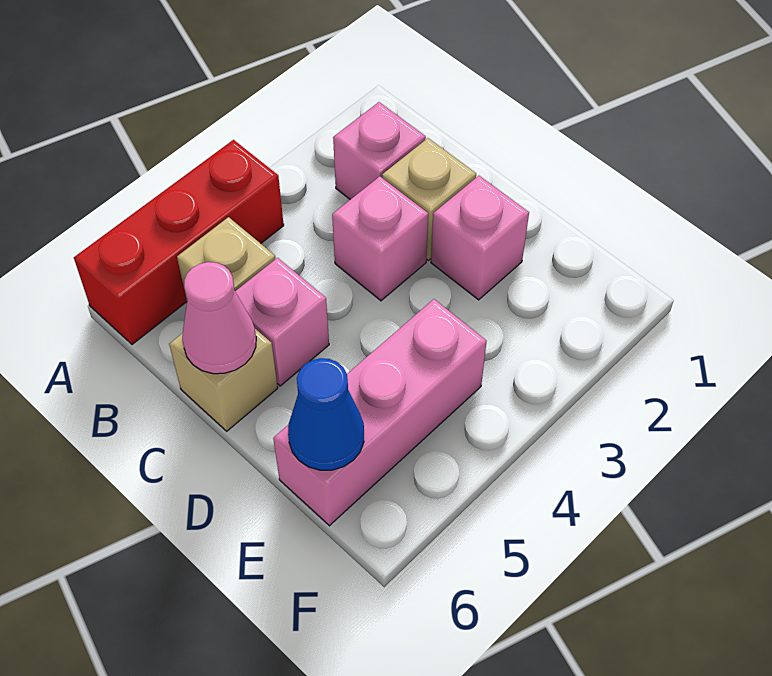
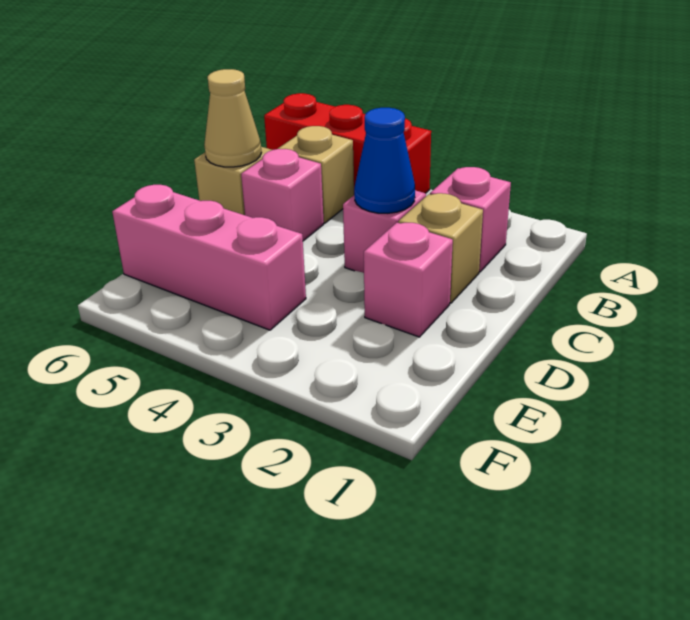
pink cone C6 level 2 -> tan cone C6 level 2
blue cone E6 level 2 -> blue cone C3 level 2

